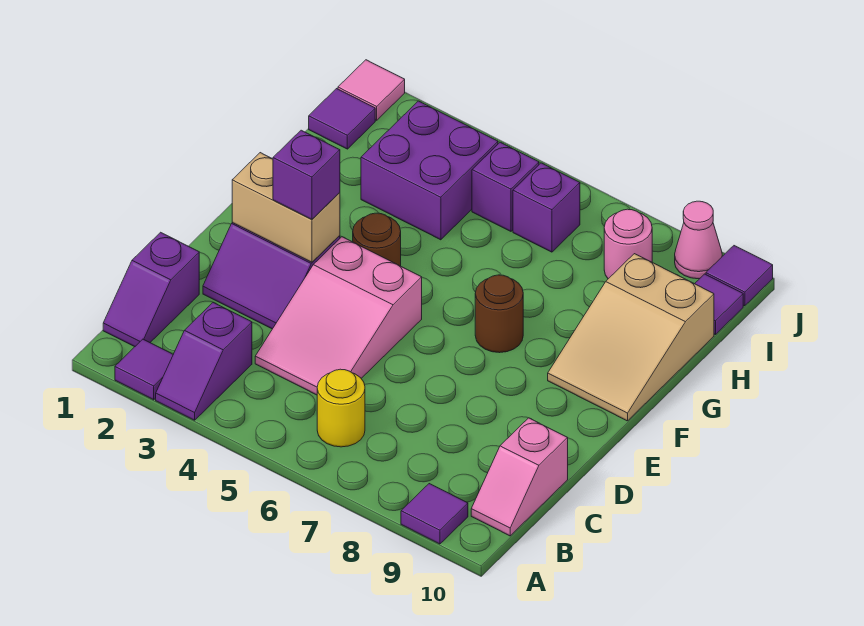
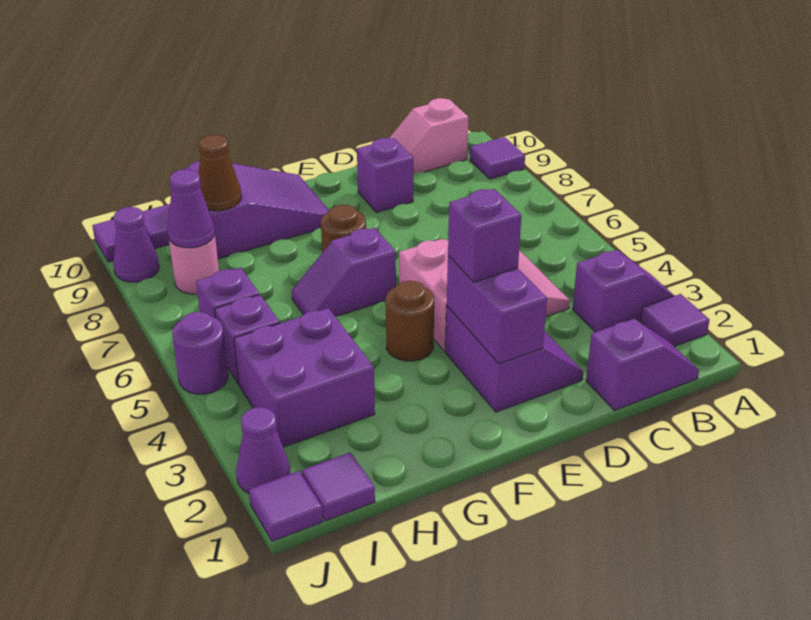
yellow round brick B6 level 1 -> none
pink slope B10:C10 level 1 top C -> pink slope B10:C10 level 1 top B
none -> purple brick D9 level 1
tan brick E2:E3 level 2 -> purple brick E2:E3 level 2
none -> purple slope F6:G6 level 1 top F
tan slope F9:H10 level 1 top H -> purple slope F9:H10 level 1 top H
none -> brown cone H9 level 2
none -> purple cone I8 level 2
pink tile J1 level 1 -> purple tile J1 level 1
none -> purple cone J2 level 1
none -> purple round brick J5 level 1
pink cone J9 level 1 -> purple cone J9 level 1

